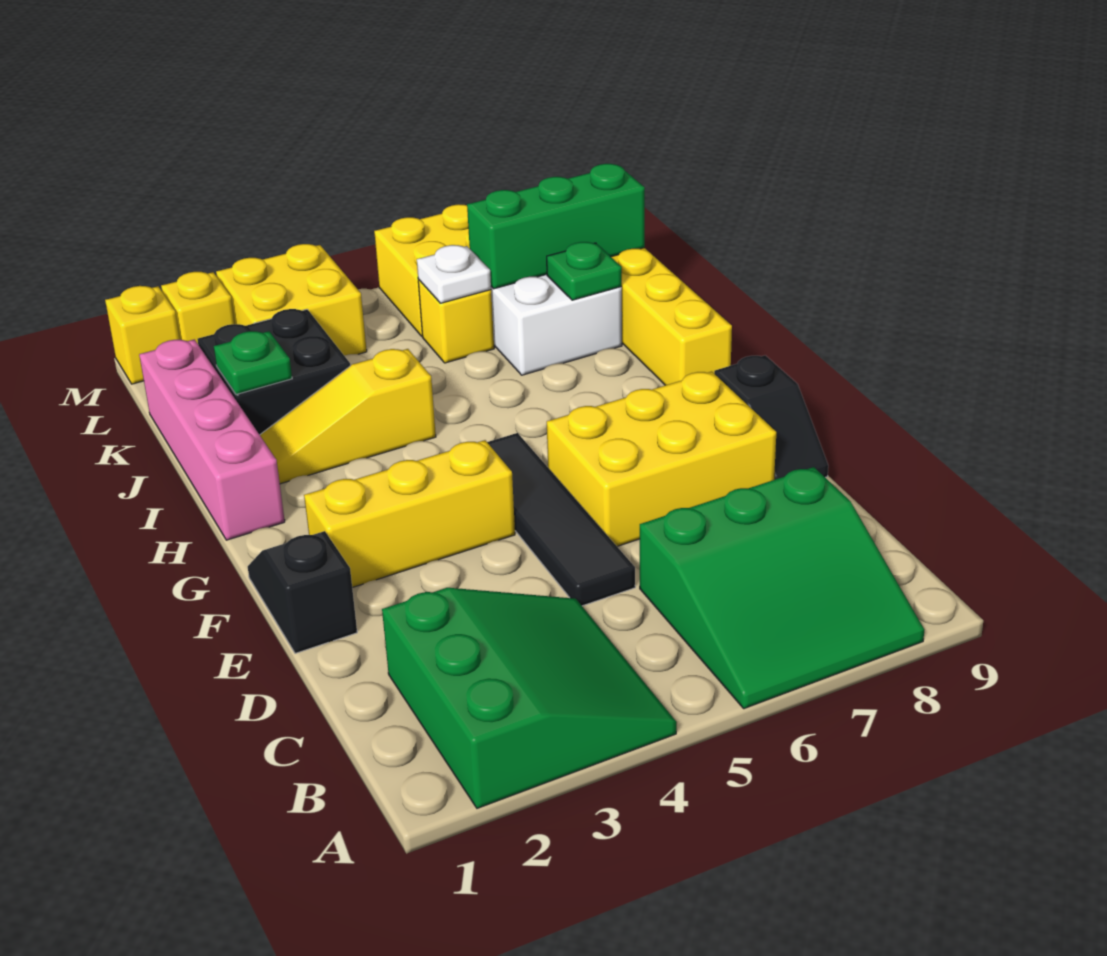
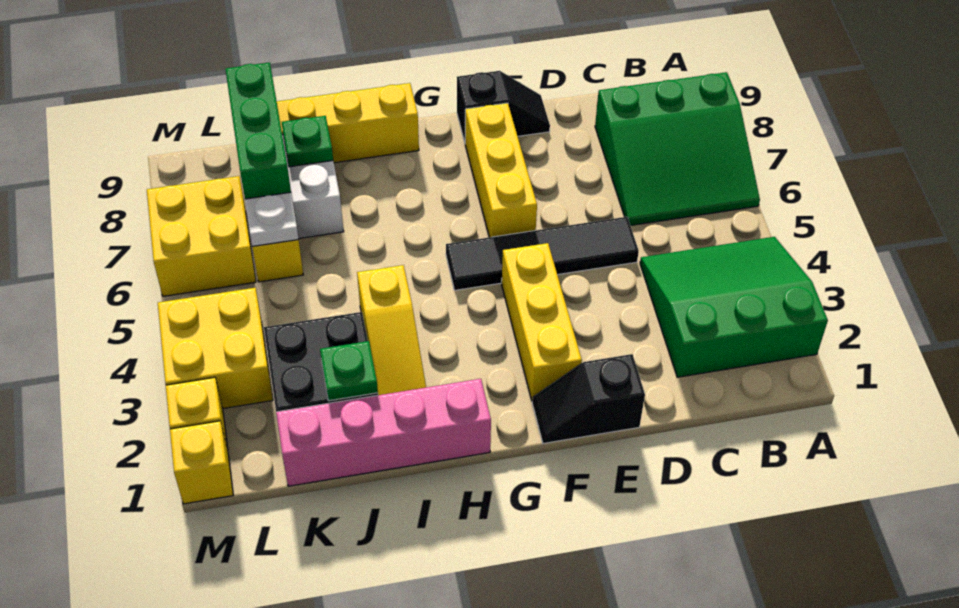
green slope A6:C8 level 1 top C -> green slope A6:C8 level 1 top 8
yellow brick E6:F8 level 1 -> yellow brick F6:F8 level 1

